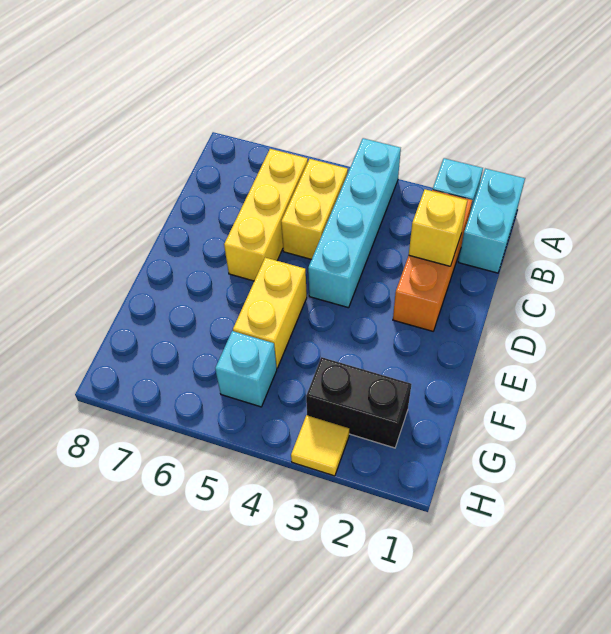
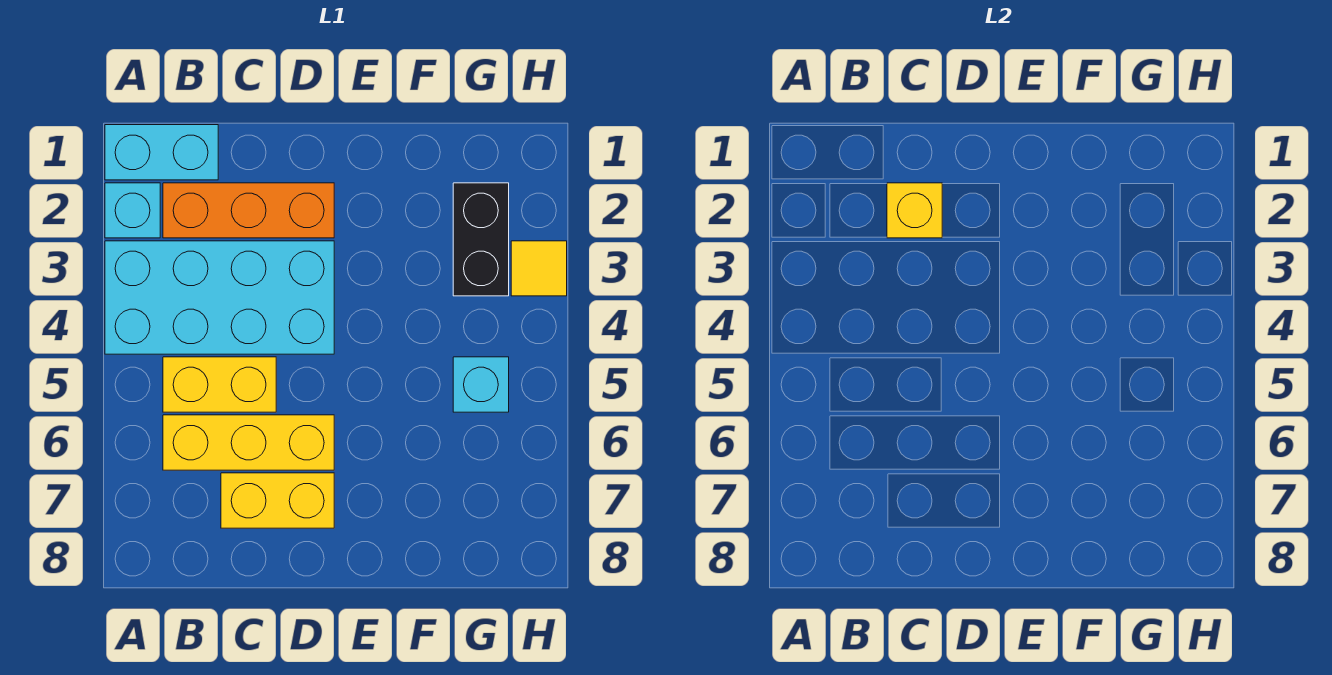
cyan brick A4:D4 level 1 -> cyan brick A3:D4 level 1
yellow brick E5:F5 level 1 -> yellow brick C7:D7 level 1

